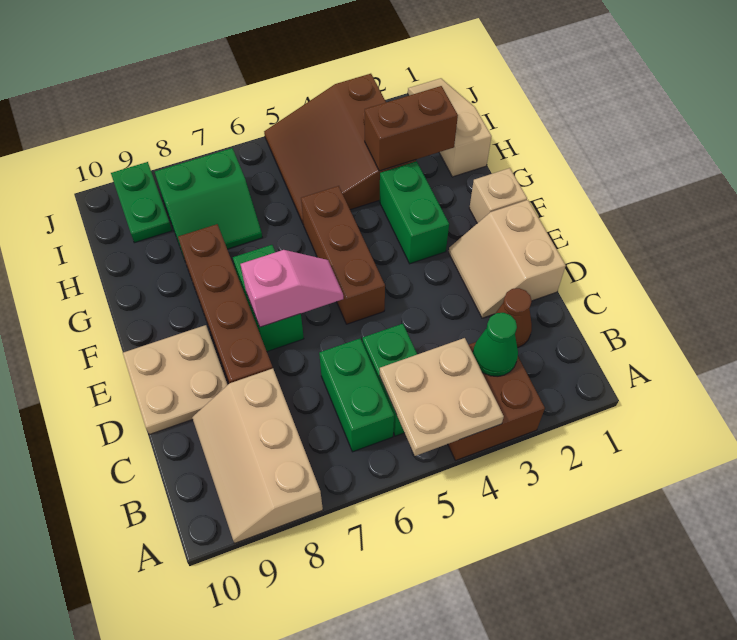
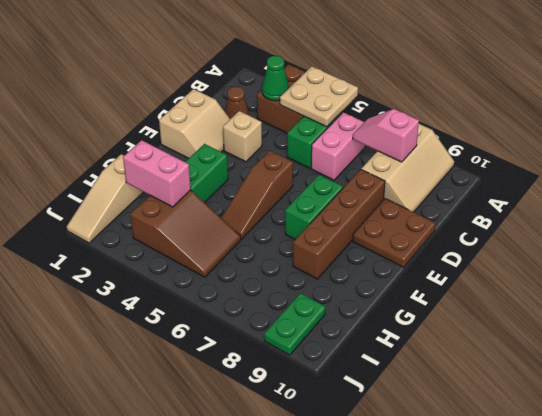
green brick B6:C6 level 1 -> pink brick B6:C6 level 1
tan plate D9:E10 level 1 -> brown plate D9:E10 level 1
brown brick E5:G5 level 1 -> brown slope E5:G5 level 1 top E
pink slope E6:E7 level 2 top 7 -> pink slope B7:B8 level 2 top 8
tan brick F1 level 1 -> tan brick D3 level 1
brown brick H2:H3 level 2 -> pink brick H2:H3 level 2
brown slope H3:J5 level 1 top 3 -> brown slope H3:I5 level 1 top 3
green slope H7:I8 level 1 top I -> none

